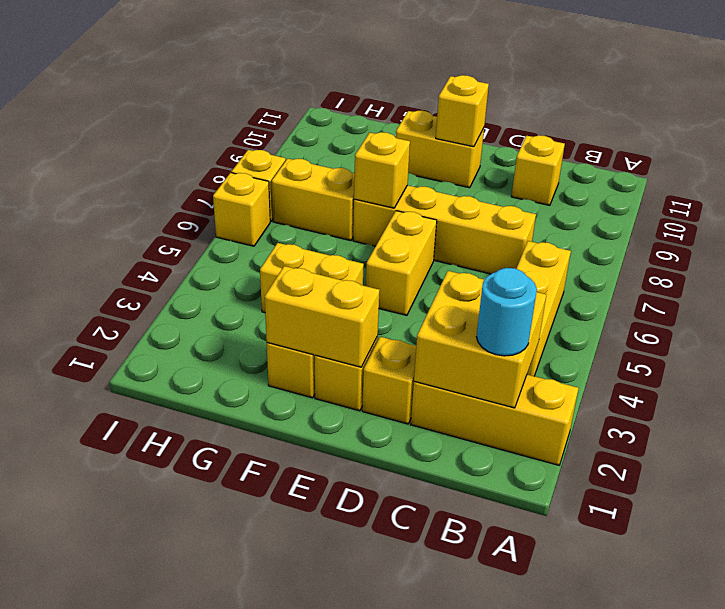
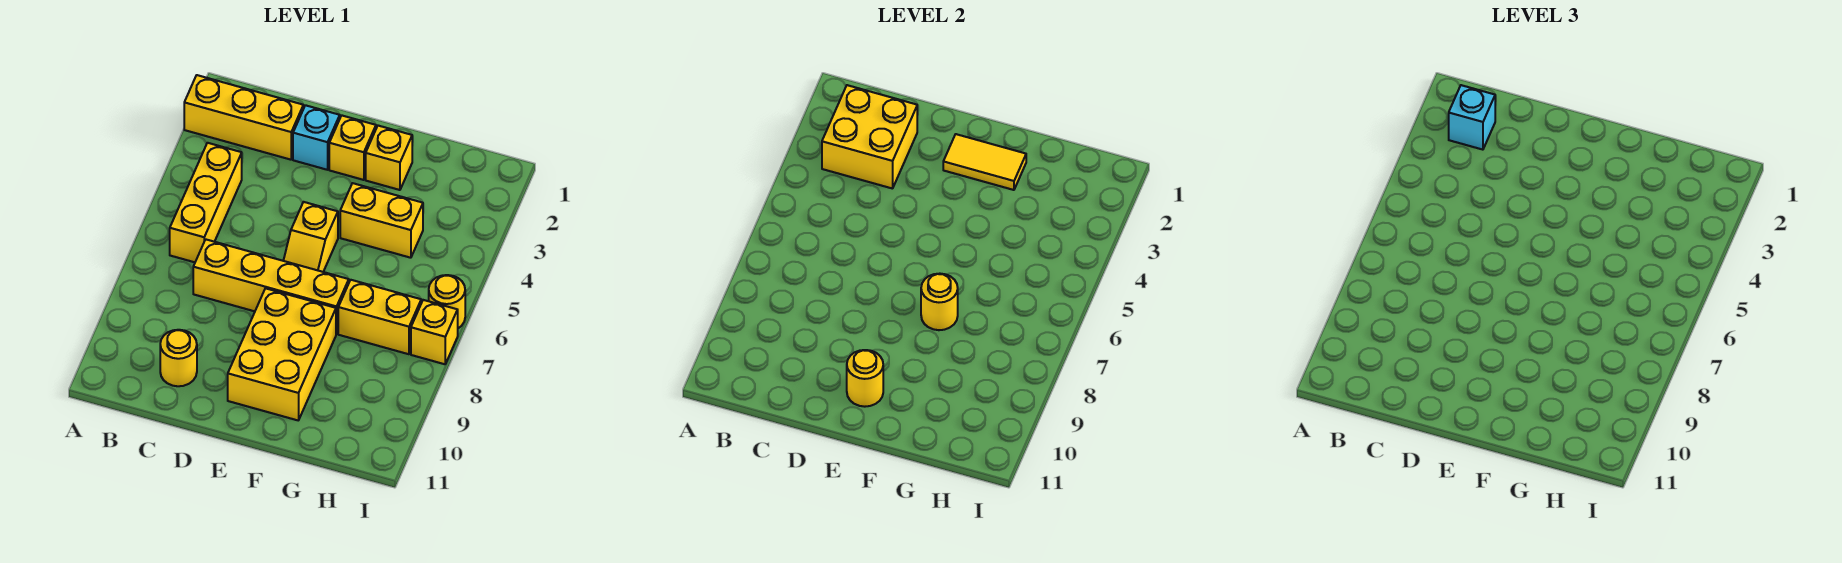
cyan round brick B2 level 3 -> cyan brick B2 level 3
yellow brick C10 level 1 -> yellow round brick C10 level 1
yellow brick D2 level 1 -> cyan brick D2 level 1
yellow brick E2:F2 level 2 -> yellow tile E2:F2 level 2
yellow brick E5:E6 level 1 -> yellow slope E5:E6 level 1 top 5
yellow brick E10:F10 level 1 -> yellow brick E8:F10 level 1
yellow brick E10 level 2 -> yellow round brick E10 level 2
yellow brick F7 level 2 -> yellow round brick F7 level 2
yellow brick I6 level 1 -> yellow round brick I6 level 1

